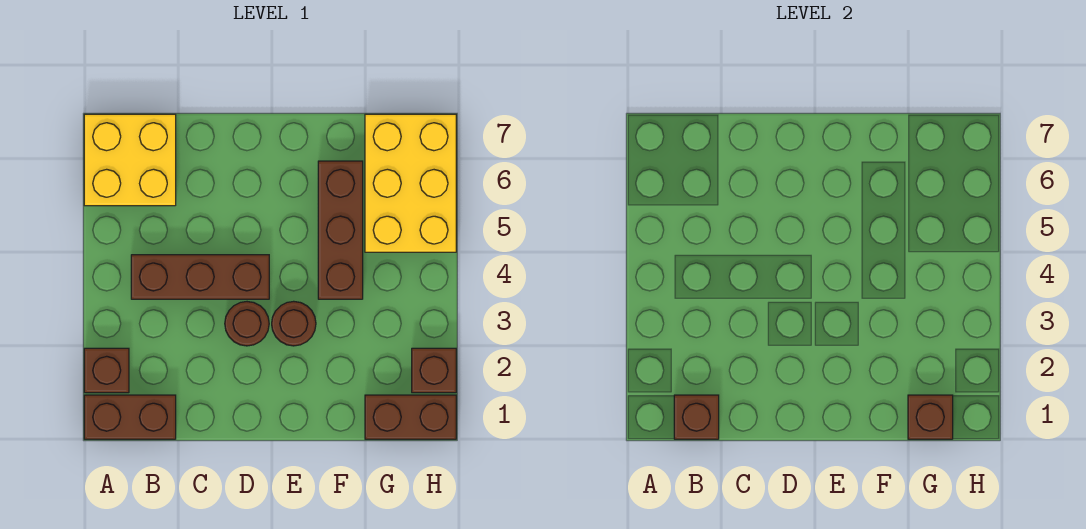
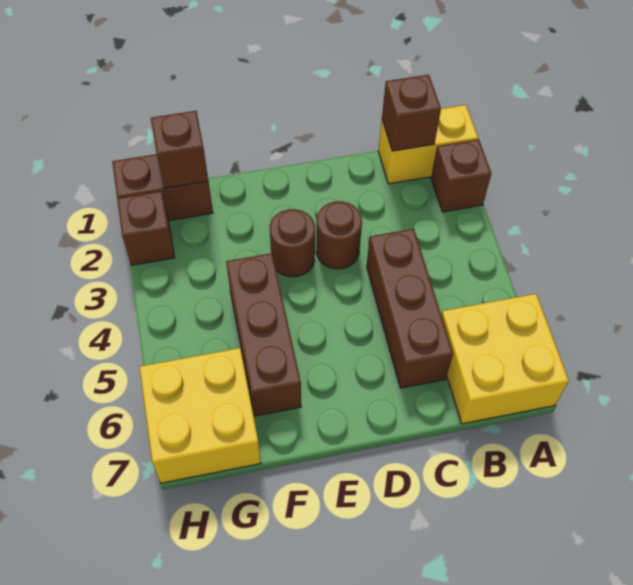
brown brick A1:B1 level 1 -> yellow brick A1:B1 level 1
brown brick B4:D4 level 1 -> brown brick C4:C6 level 1
yellow brick G5:H7 level 1 -> yellow brick G6:H7 level 1

